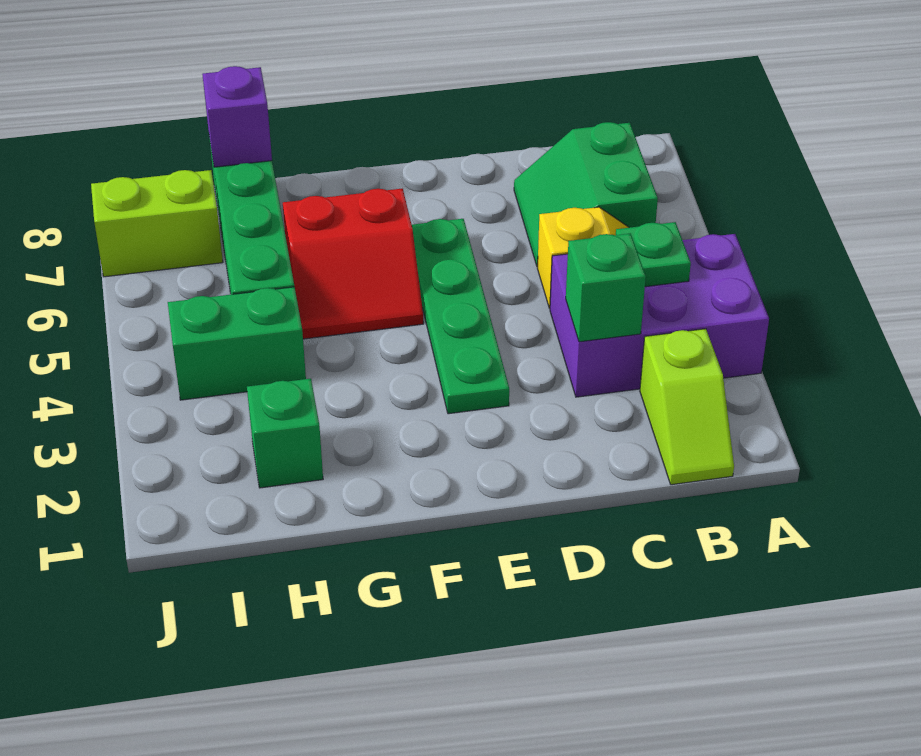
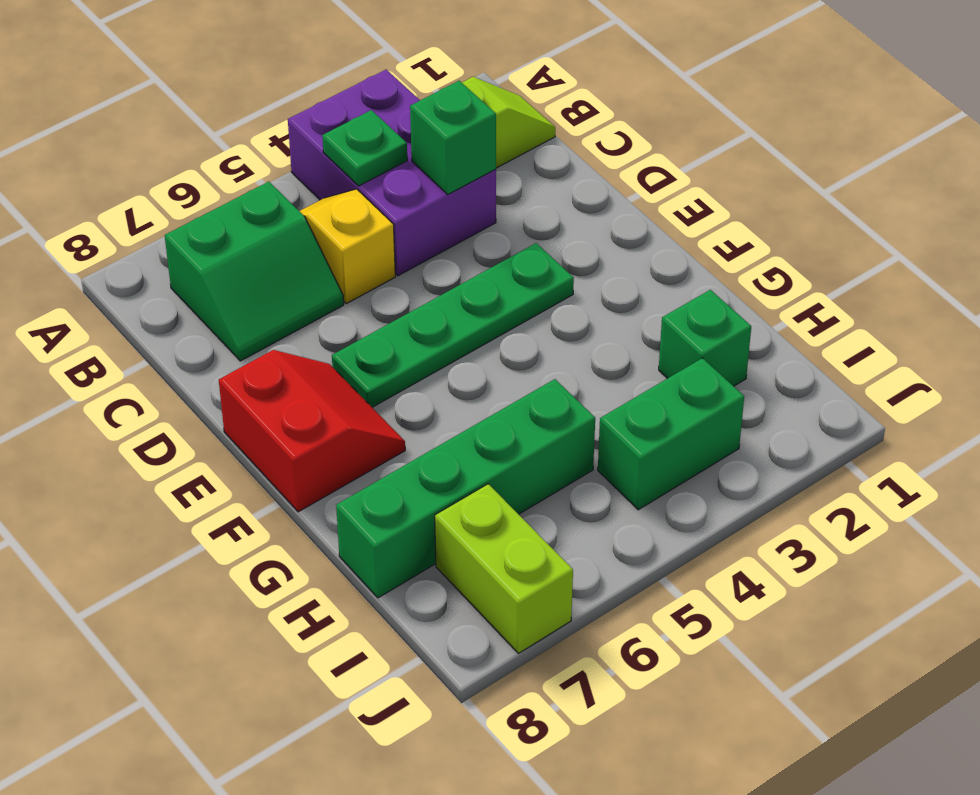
red slope F5:G6 level 1 top 6 -> red slope E7:F8 level 1 top 8
green brick H4:I4 level 1 -> green brick I3:I4 level 1
purple brick H8 level 2 -> none

